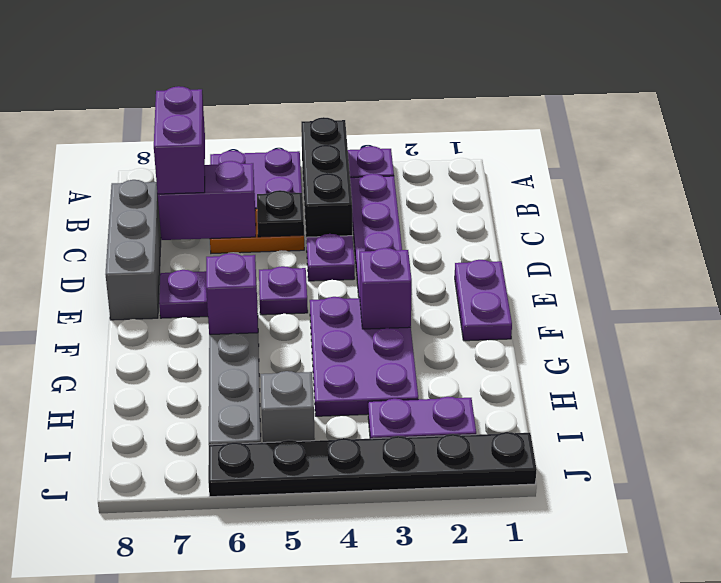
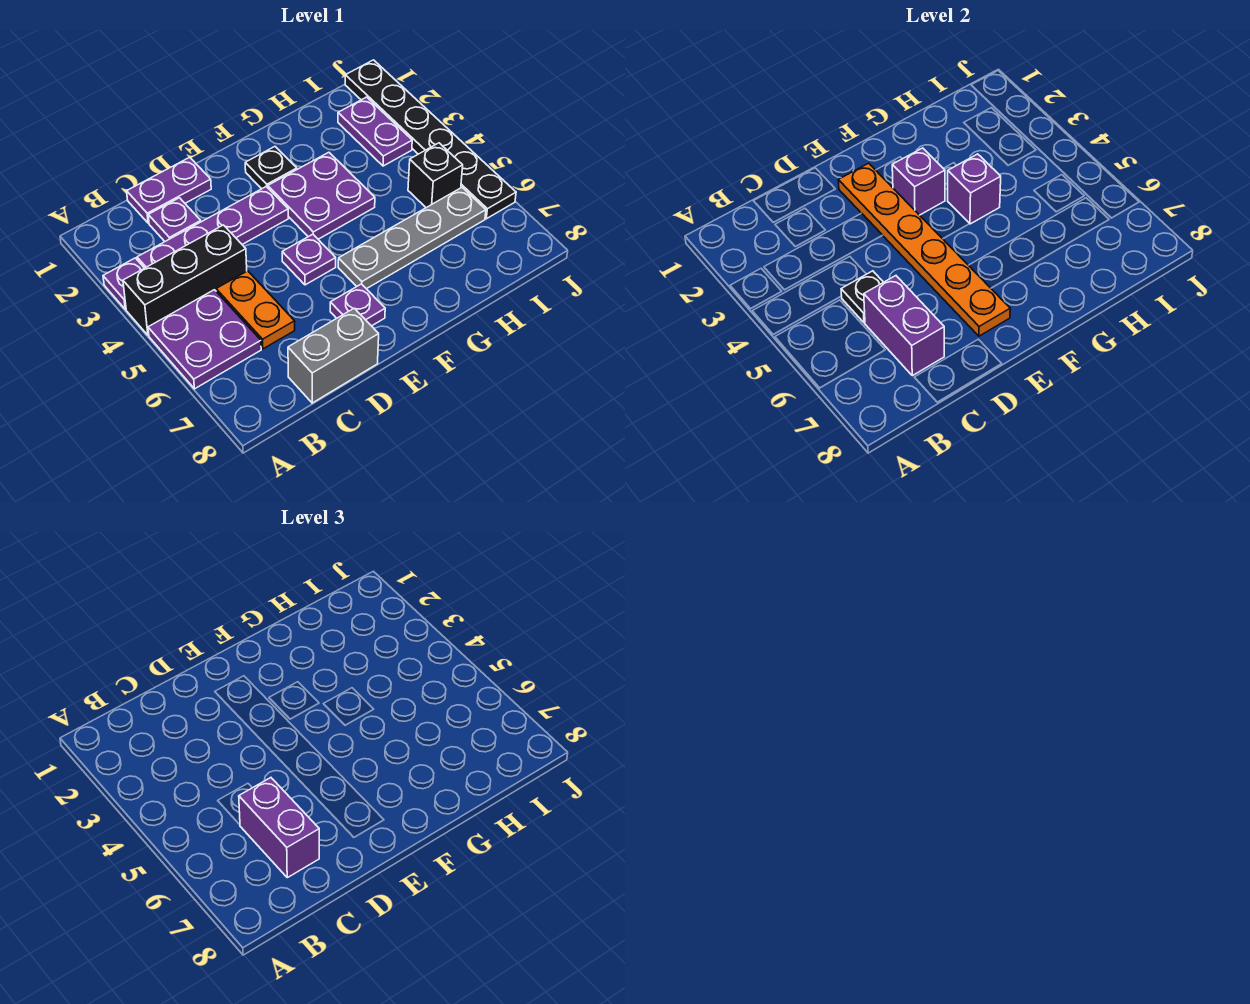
purple brick B7:C7 level 3 -> purple brick C6:C7 level 3
grey brick C8:E8 level 1 -> grey brick C8:D8 level 1
purple plate D4 level 1 -> purple plate C2 level 1
purple plate E1:F1 level 1 -> purple plate C1:D1 level 1
none -> orange plate E2:E7 level 2
none -> black plate F2 level 1
purple plate F3:H4 level 1 -> purple plate F3:G4 level 1
purple brick F6 level 2 -> purple brick G4 level 2
grey brick I5 level 1 -> black brick I5 level 1

